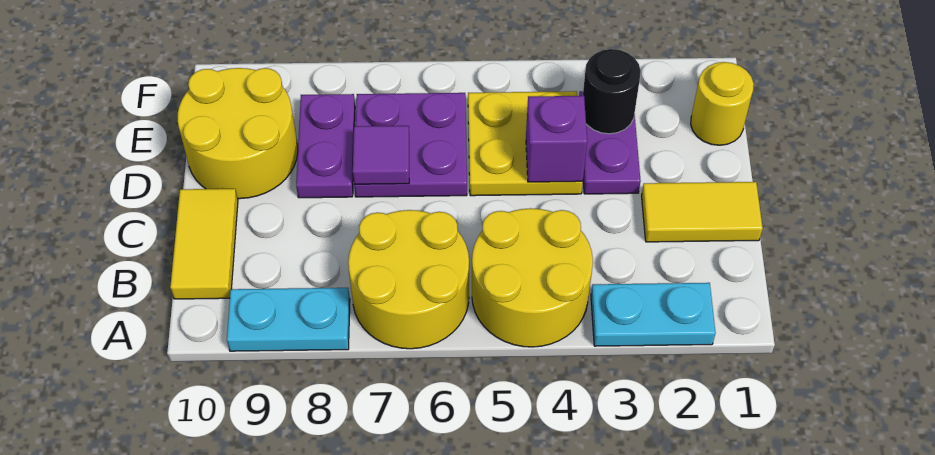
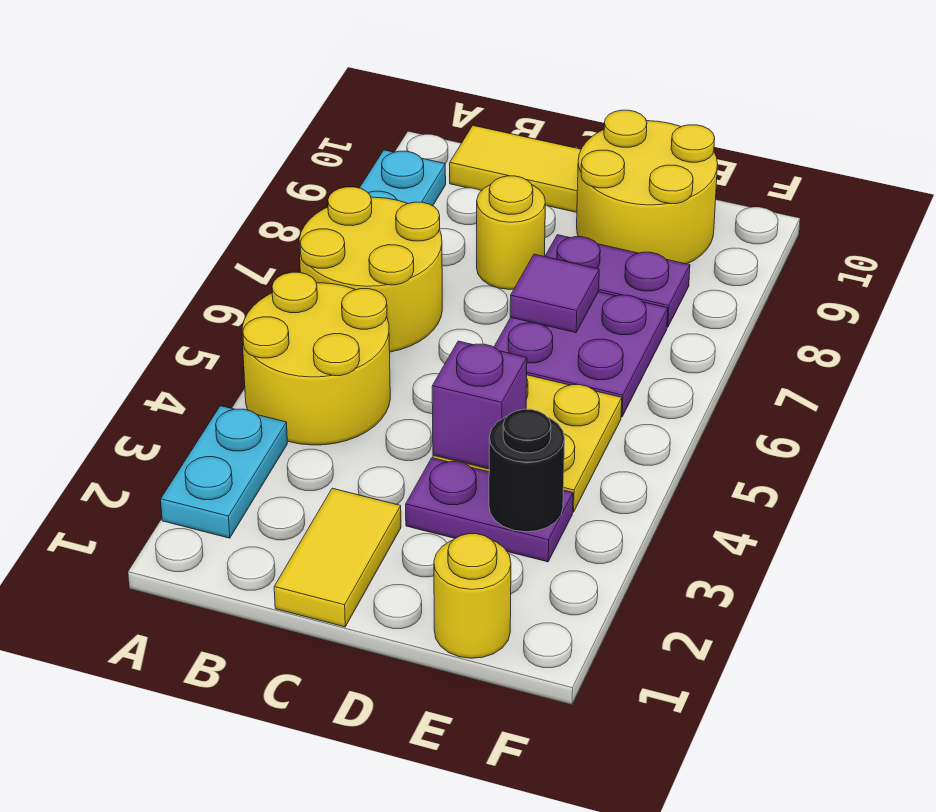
none -> yellow round brick C8 level 1

